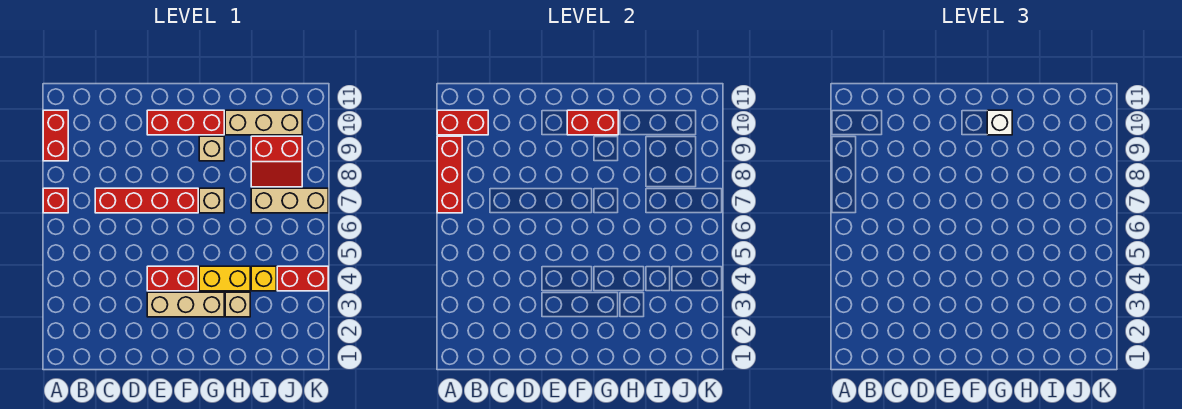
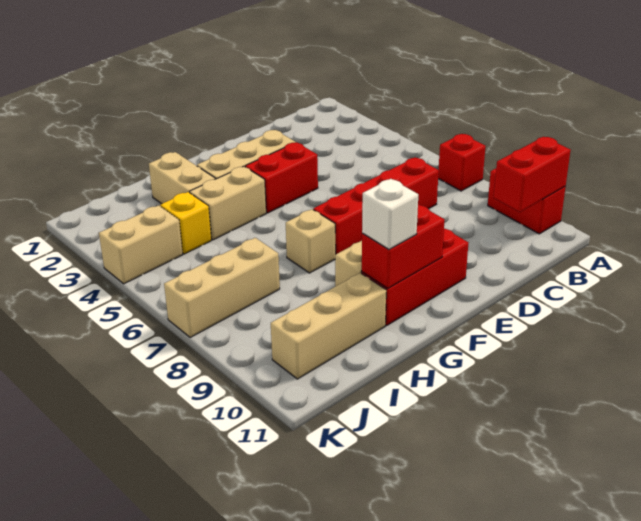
red brick A7:A9 level 2 -> none
yellow brick G4:H4 level 1 -> tan brick G4:H4 level 1
tan brick H3 level 1 -> tan brick H2:H3 level 1
red slope I8:J9 level 1 top 9 -> none
red brick J4:K4 level 1 -> tan brick J4:K4 level 1

